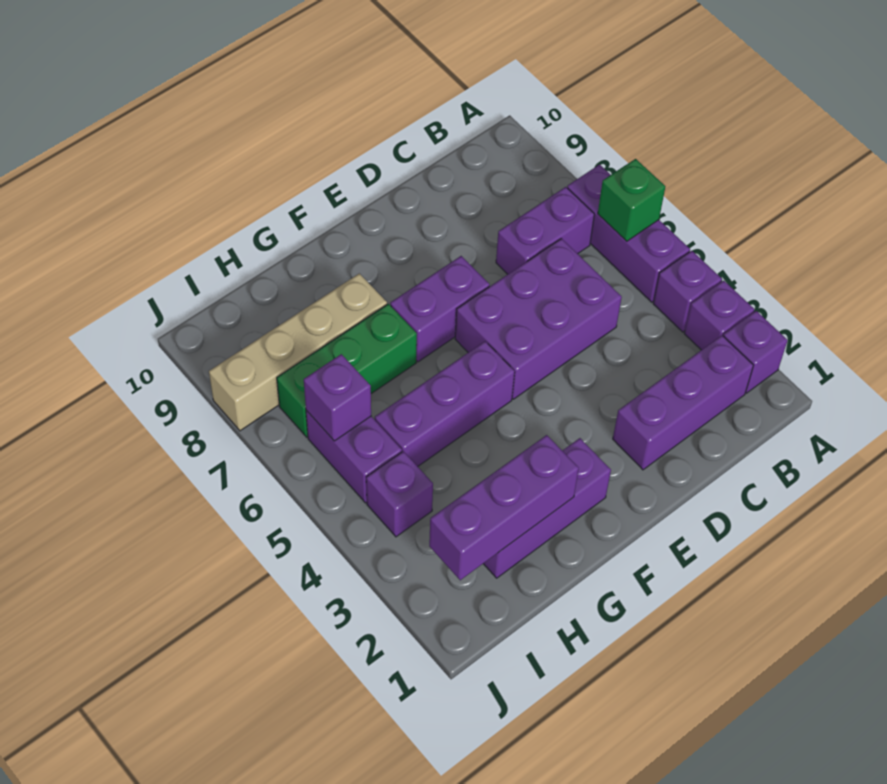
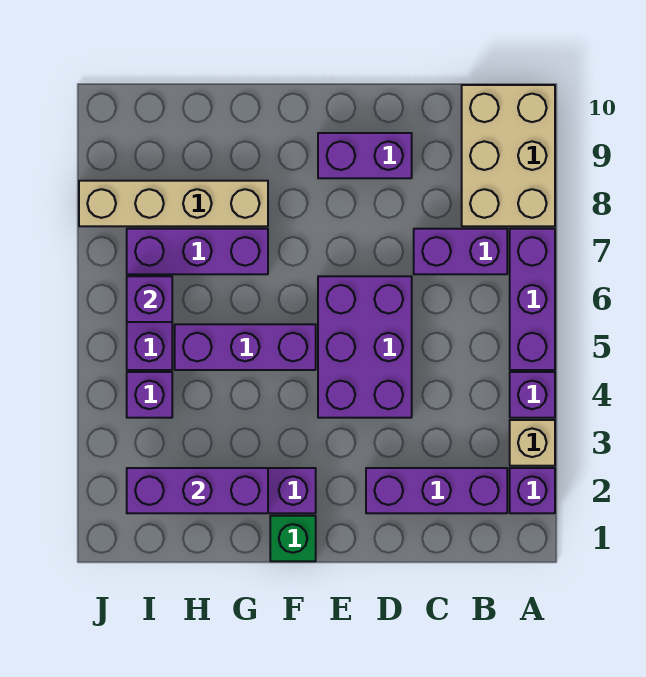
purple brick A3 level 1 -> tan brick A3 level 1
green brick A6 level 2 -> green brick F1 level 1
none -> tan brick A8:B10 level 1
purple brick C5:E6 level 1 -> purple brick D4:E6 level 1
purple brick E7:F7 level 1 -> purple brick D9:E9 level 1
green brick G7:I7 level 1 -> purple brick G7:I7 level 1

